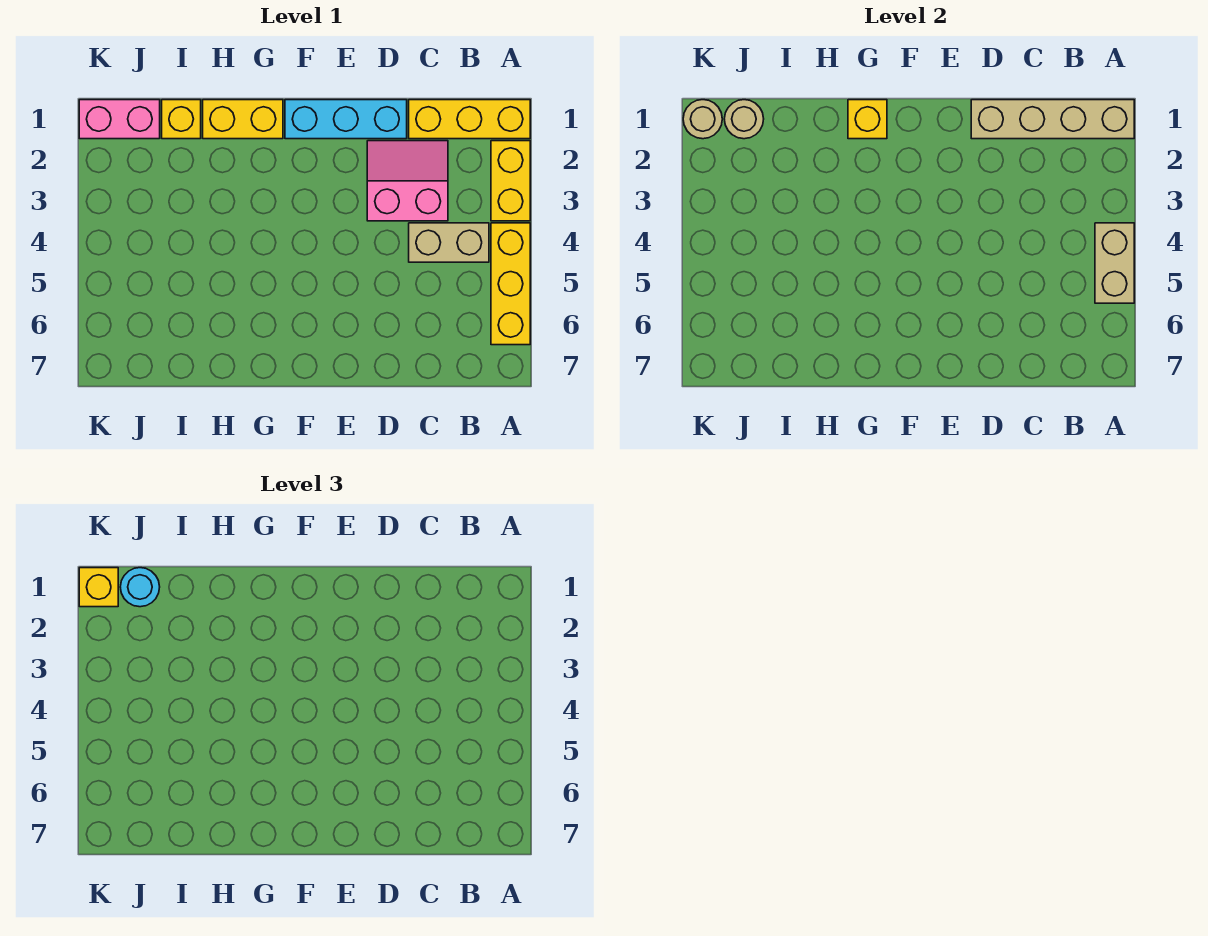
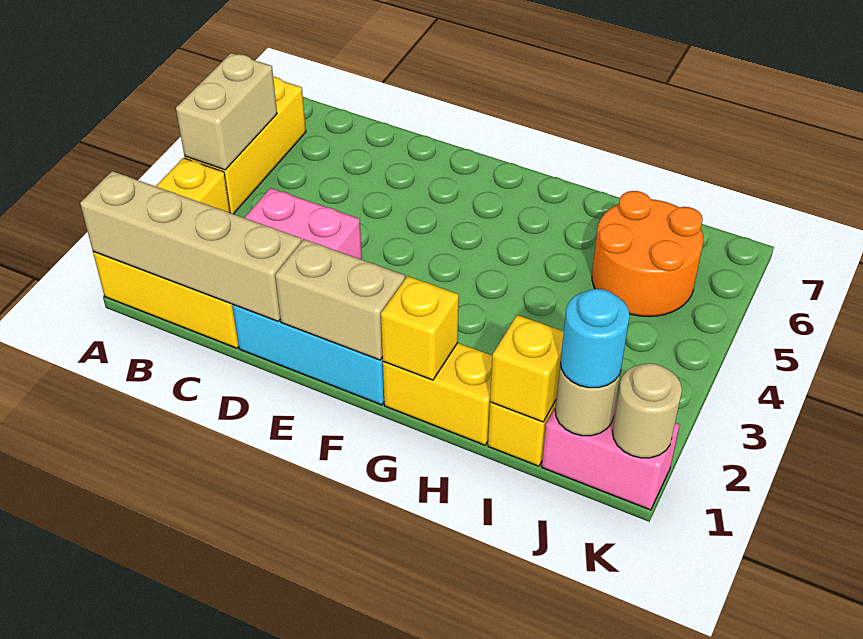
tan brick B4:C4 level 1 -> tan brick E1:F1 level 2
none -> orange round brick I5:J6 level 1
yellow brick K1 level 3 -> yellow brick I1 level 2

